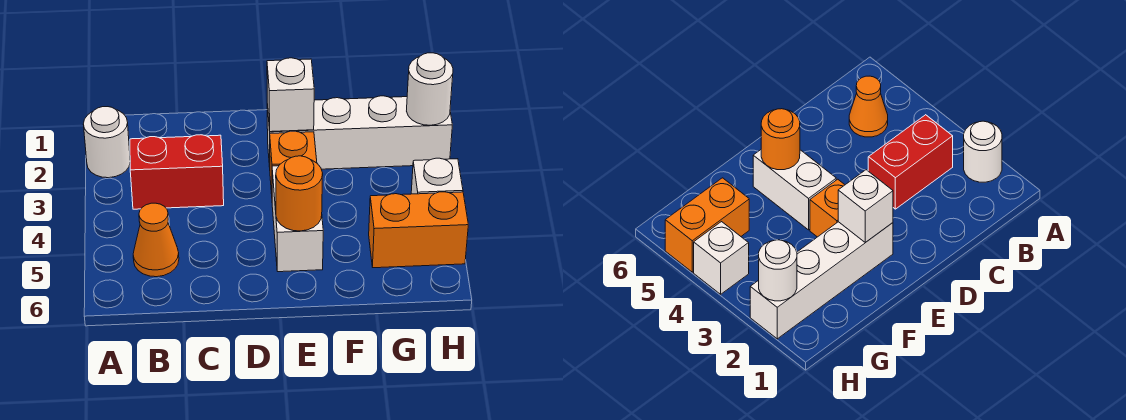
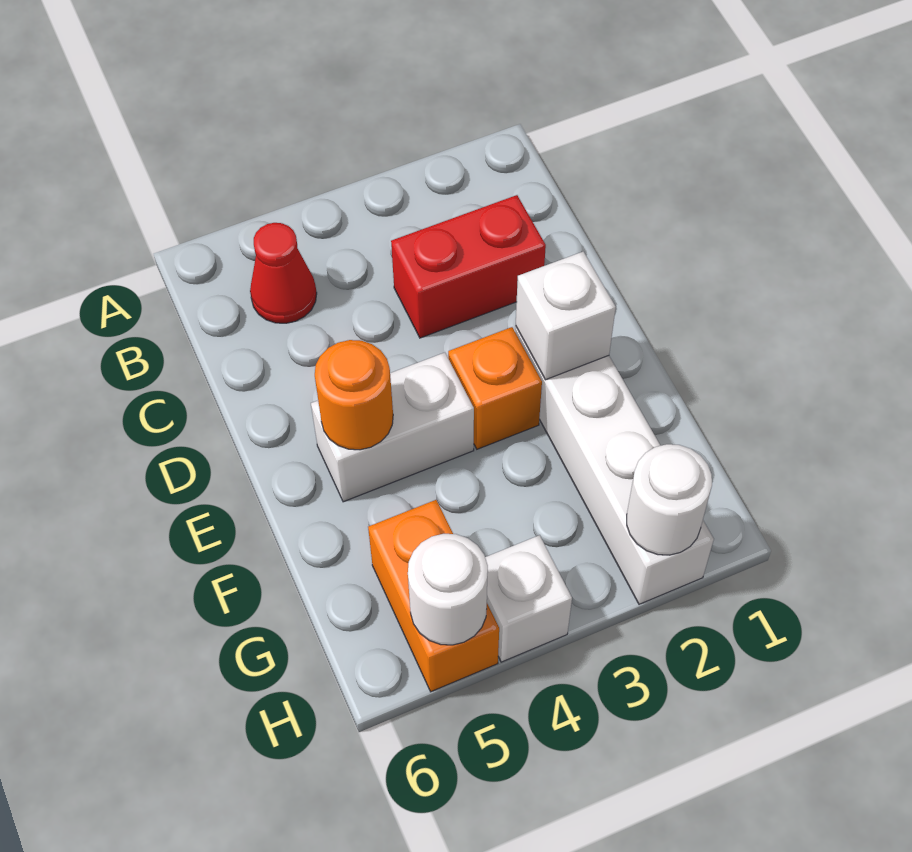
white round brick A2 level 1 -> white round brick H5 level 2
red brick B3:C3 level 1 -> red brick C2:C3 level 1
orange cone B5 level 1 -> red cone B5 level 1

